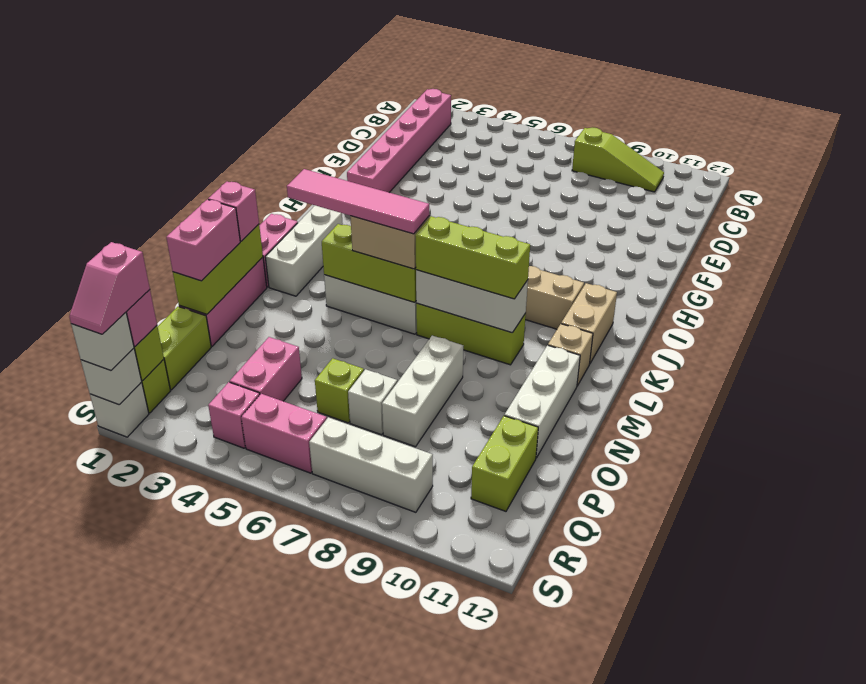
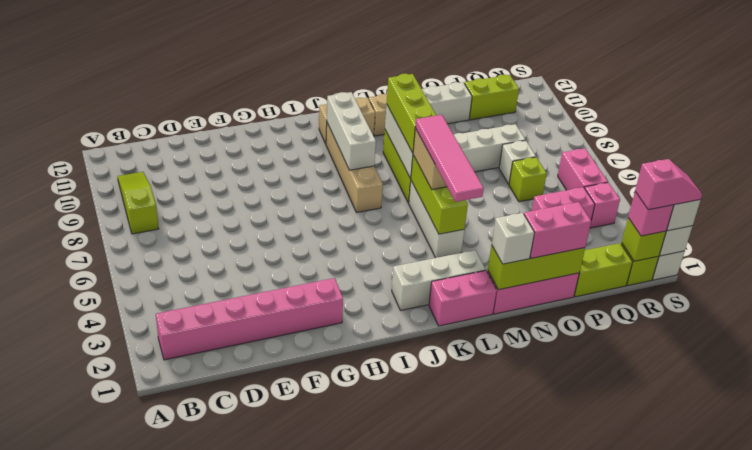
pink brick M1 level 3 -> white brick M1 level 3
white brick R7:R9 level 1 -> white brick J8:J10 level 2

